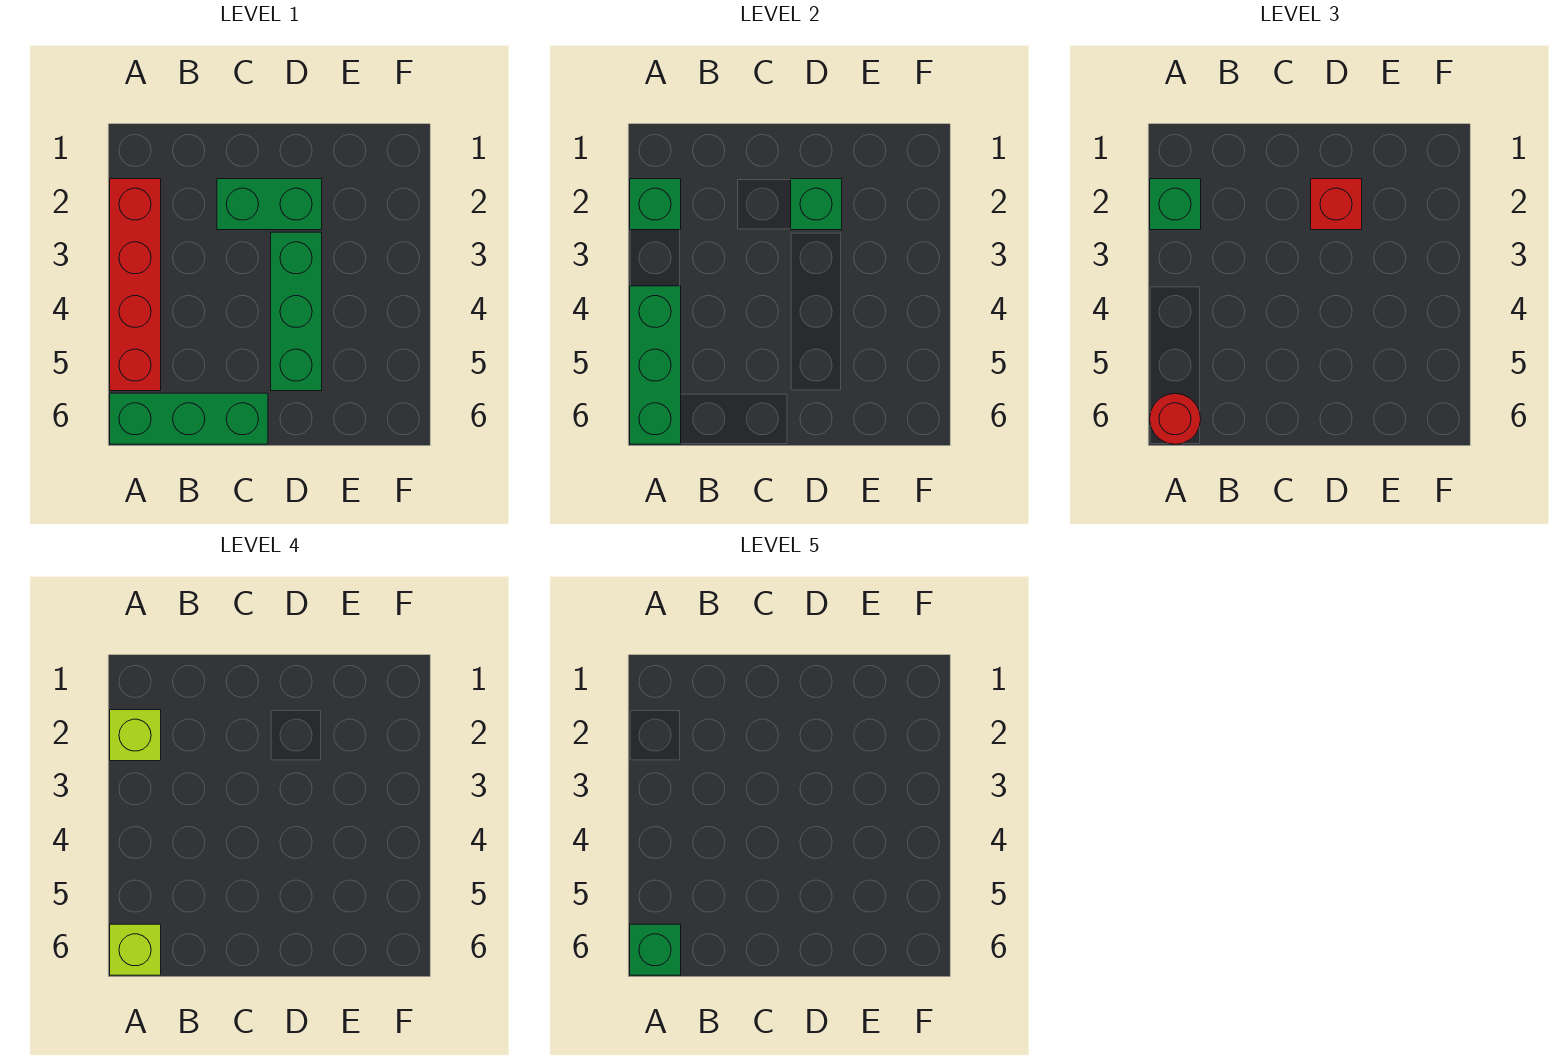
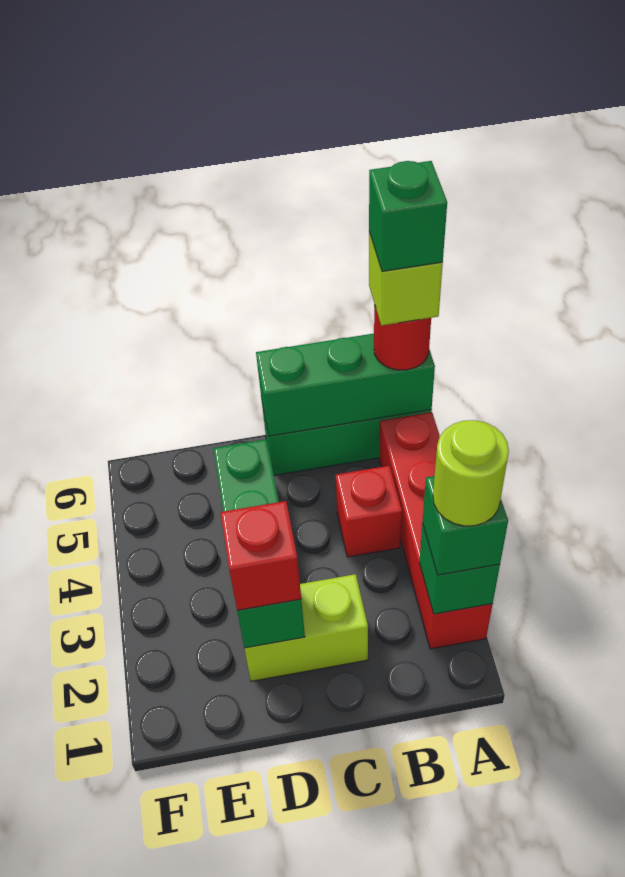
lime brick A2 level 4 -> lime round brick A2 level 4
green brick A4:A6 level 2 -> green brick A6:C6 level 2
none -> red brick B4 level 1
green brick C2:D2 level 1 -> lime brick C2:D2 level 1

